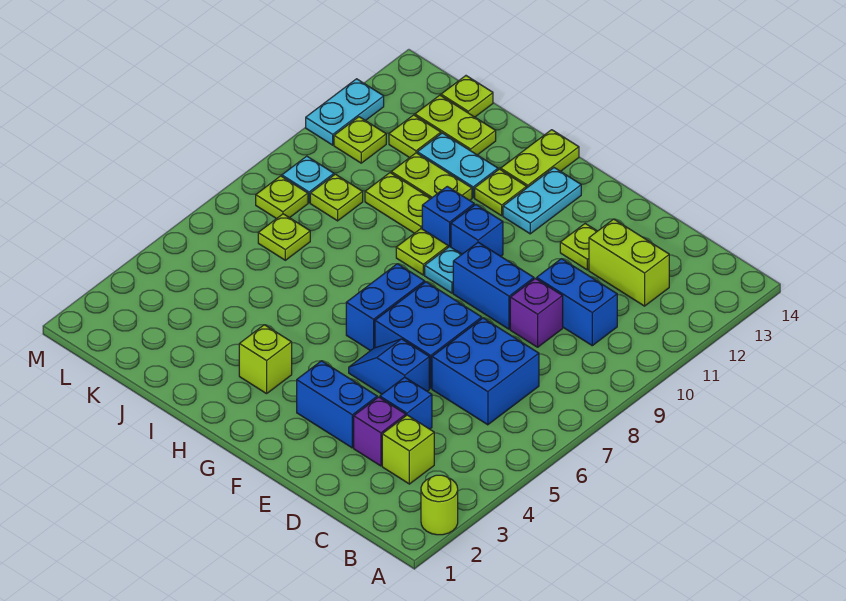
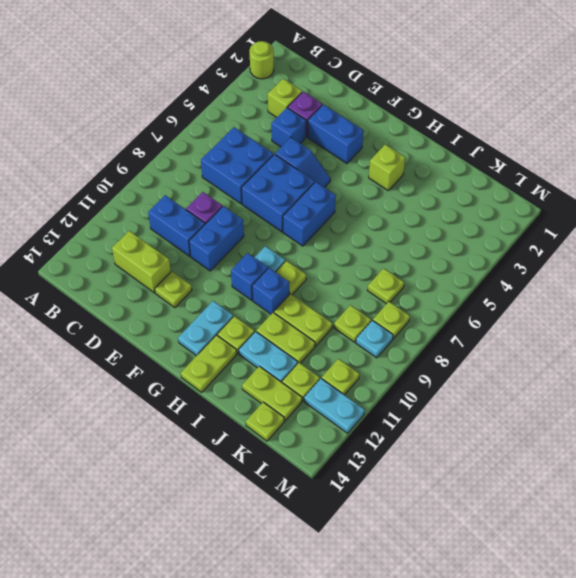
blue brick E9:F9 level 1 -> blue brick E9:E10 level 1
cyan plate M11:M12 level 1 -> cyan plate L12:M12 level 1

